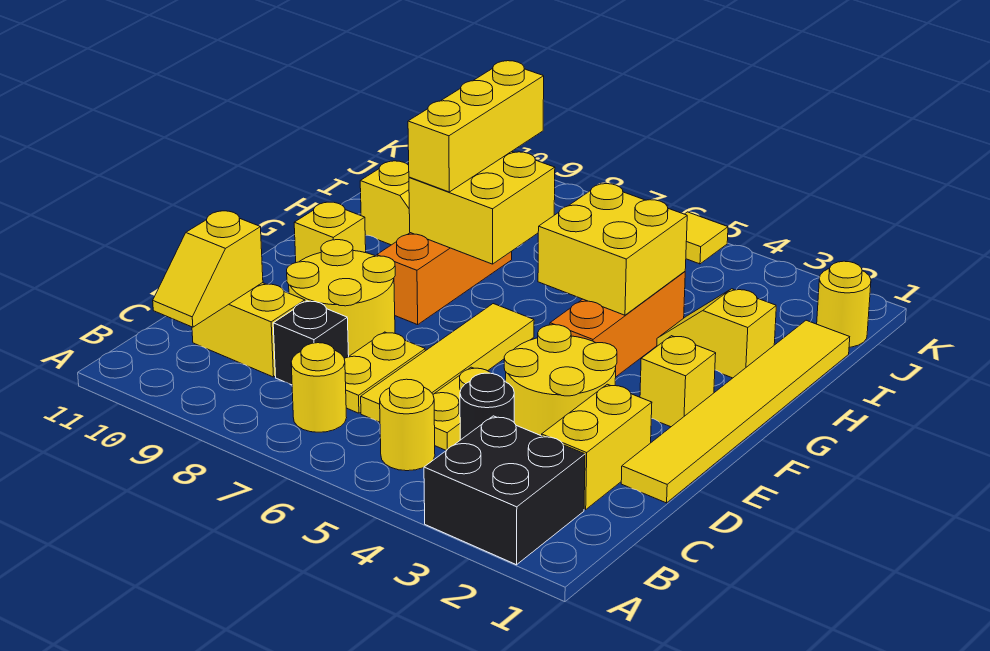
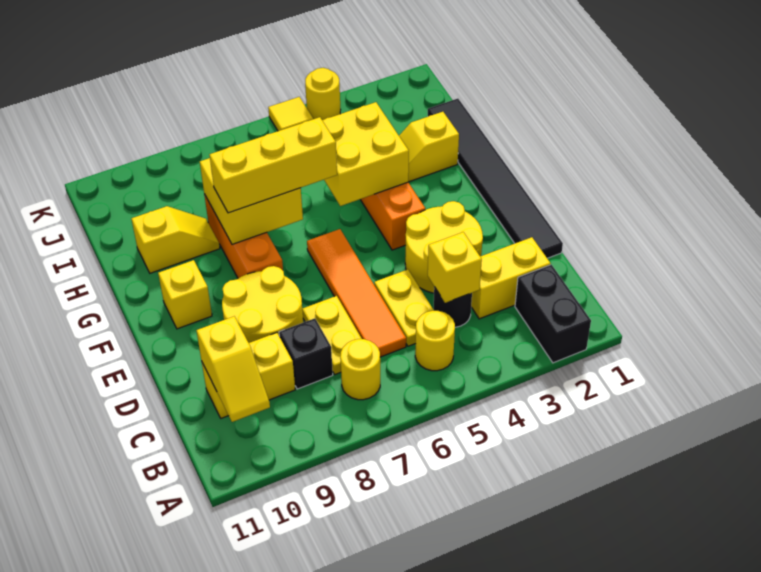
black brick A2:B3 level 1 -> black brick A2:B2 level 1
yellow brick C2:D2 level 1 -> yellow brick C2:C3 level 1
yellow tile C6:F6 level 1 -> orange tile C6:F6 level 1
yellow tile D1:I1 level 1 -> black tile D1:I1 level 1
yellow brick F2 level 1 -> yellow brick C4 level 2
yellow brick G8:I8 level 3 -> yellow brick G6:G8 level 3
yellow round brick J1 level 1 -> yellow round brick K4 level 1

